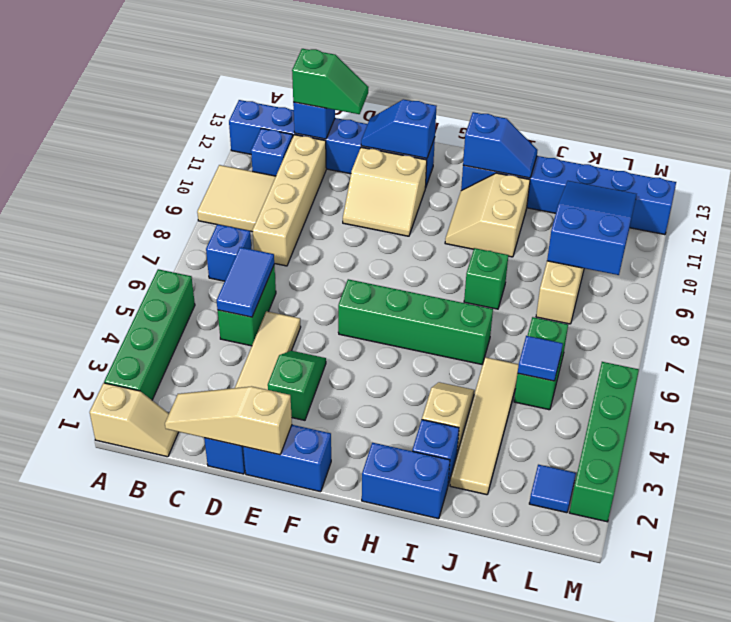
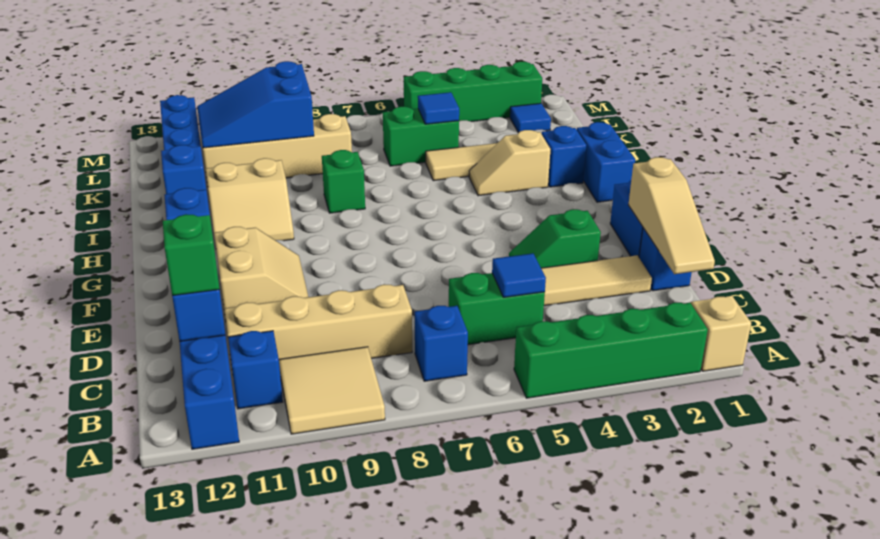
blue tile C5:C6 level 2 -> blue tile C5 level 2
green brick F6:I6 level 1 -> none

